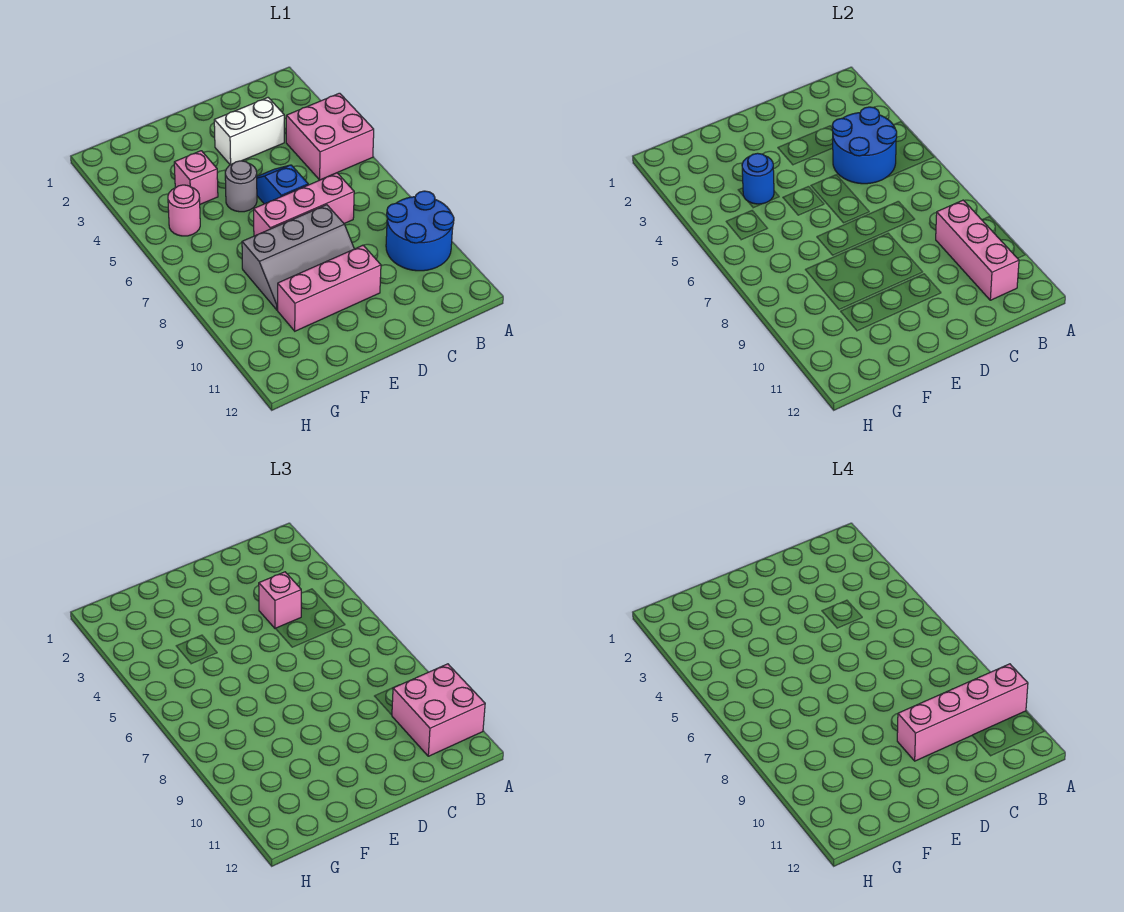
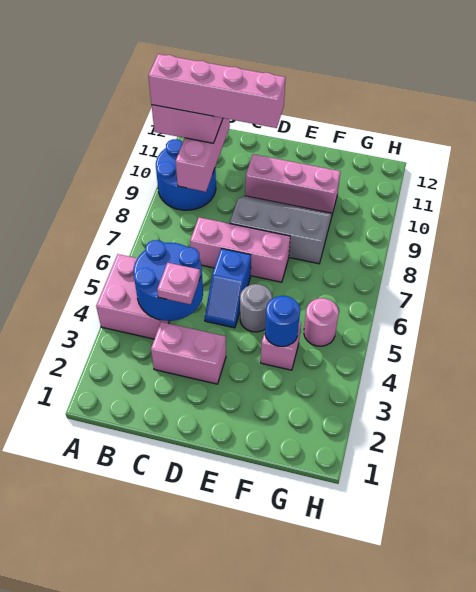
white brick C3:D3 level 1 -> pink brick C3:D3 level 1
pink brick C4 level 3 -> pink plate C4 level 3

